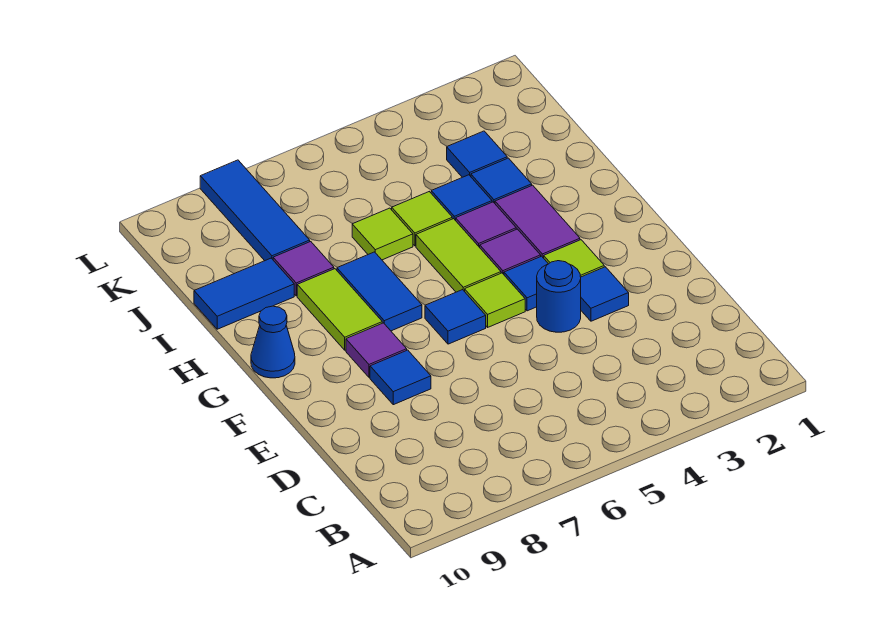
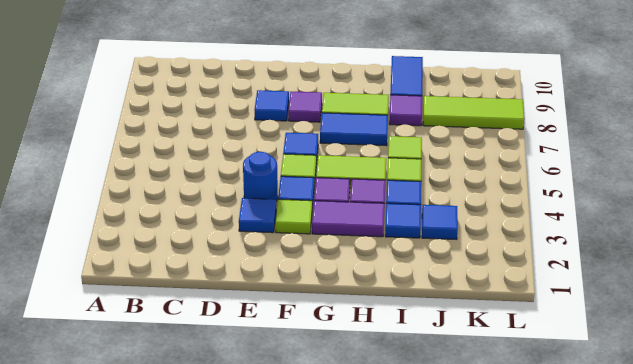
blue cone G10 level 1 -> none
blue tile J8:L8 level 1 -> lime tile J8:L8 level 1

